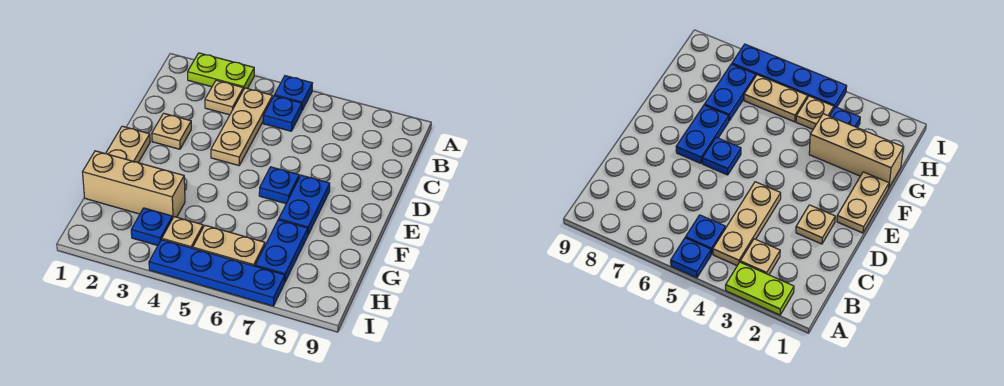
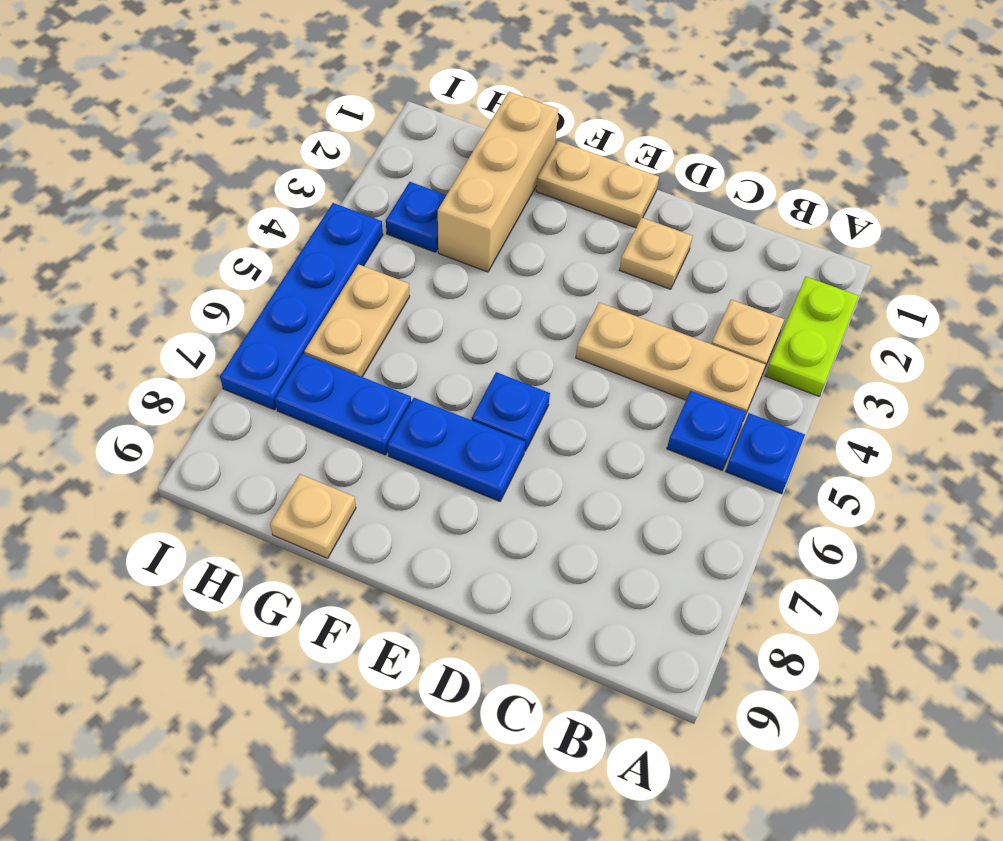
tan plate H4 level 1 -> tan plate G9 level 1

